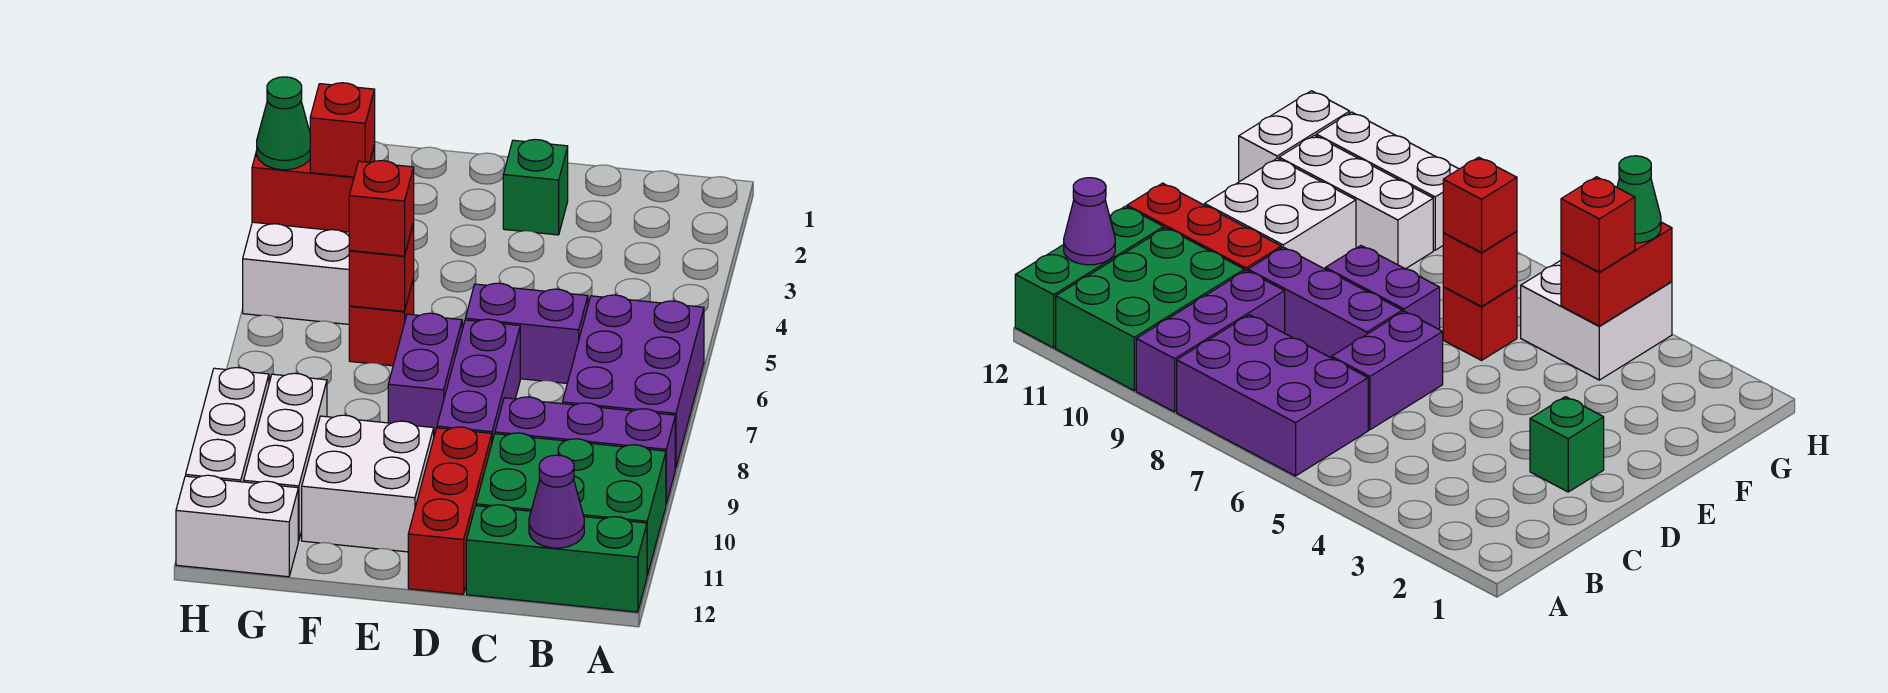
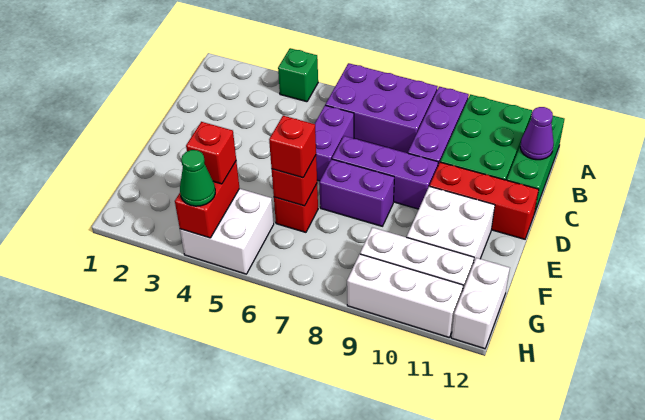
green brick D2 level 1 -> green brick A4 level 1

